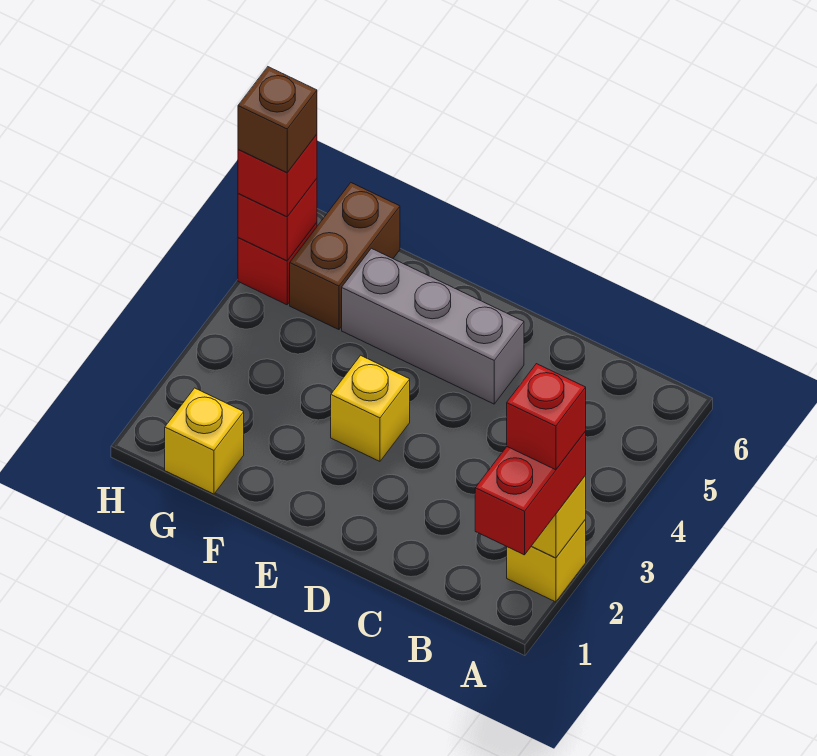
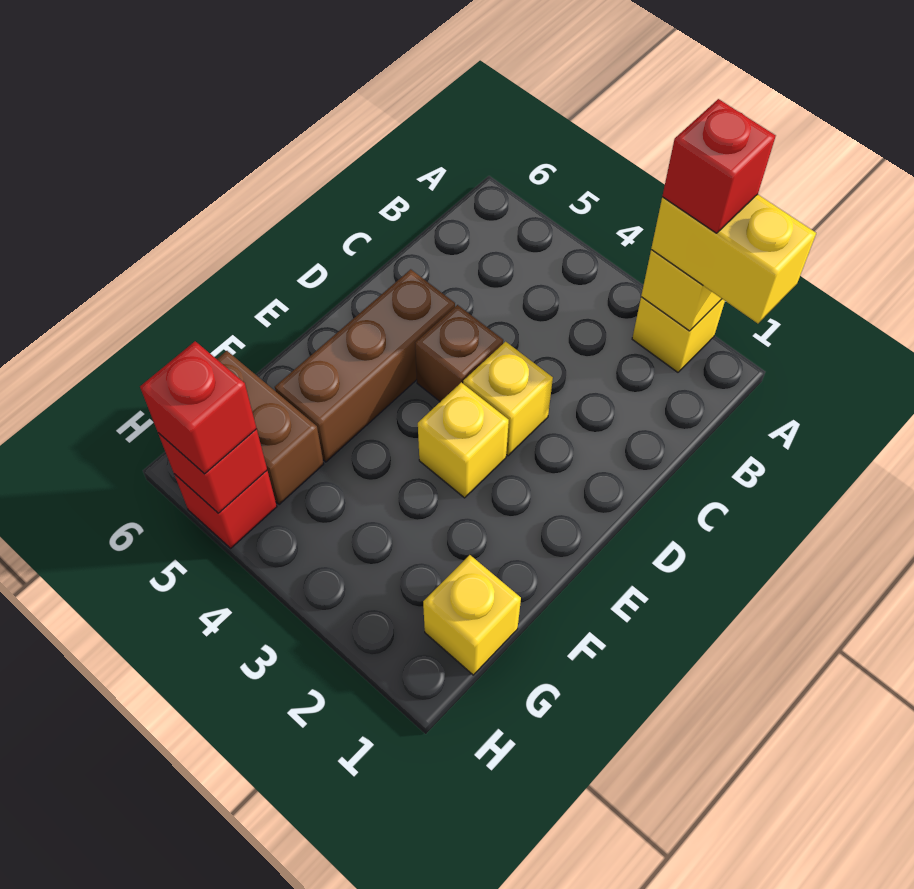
red brick A1:A2 level 3 -> yellow brick A1:A2 level 3
none -> yellow brick D3 level 1
grey brick D5:F5 level 1 -> brown brick D5:F5 level 1
brown brick H5 level 4 -> brown brick D4 level 1

